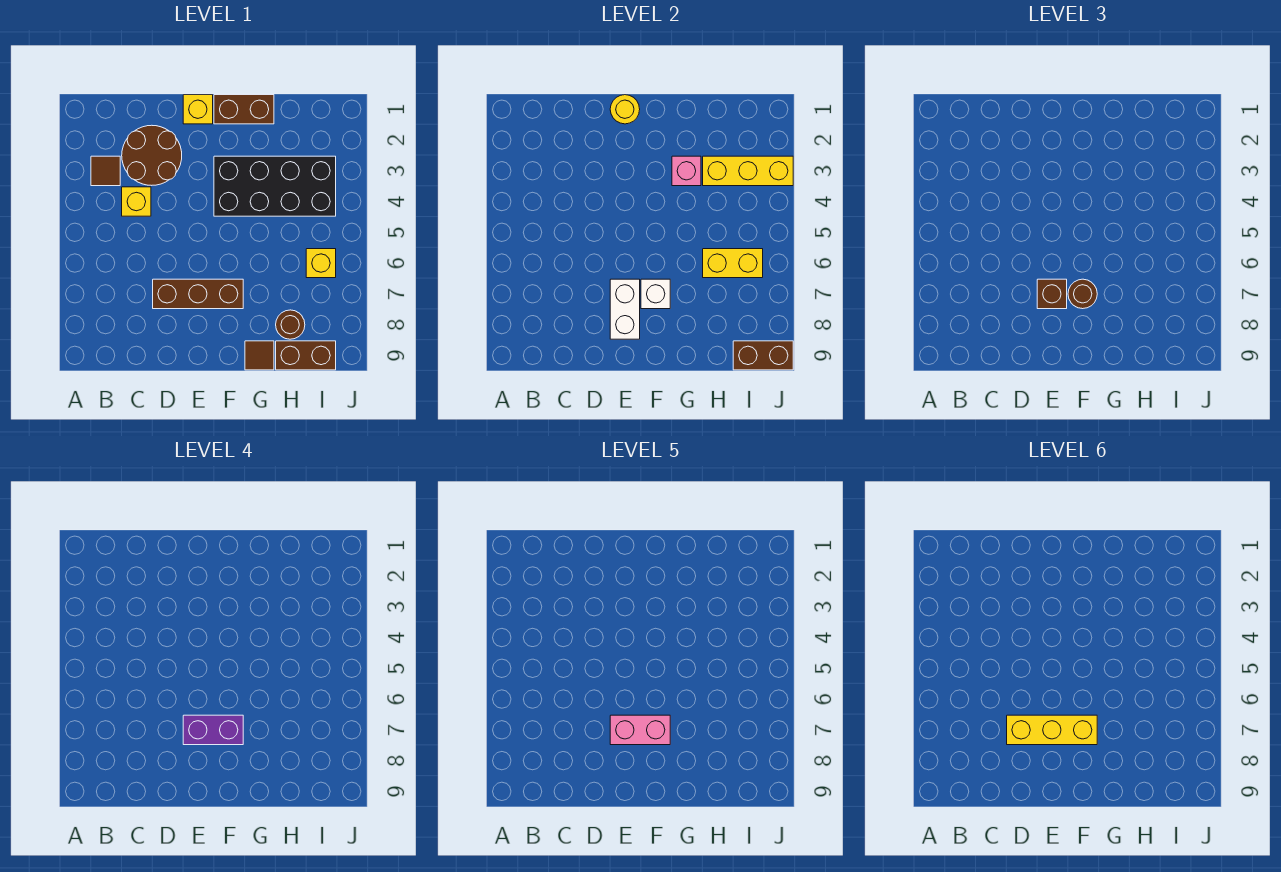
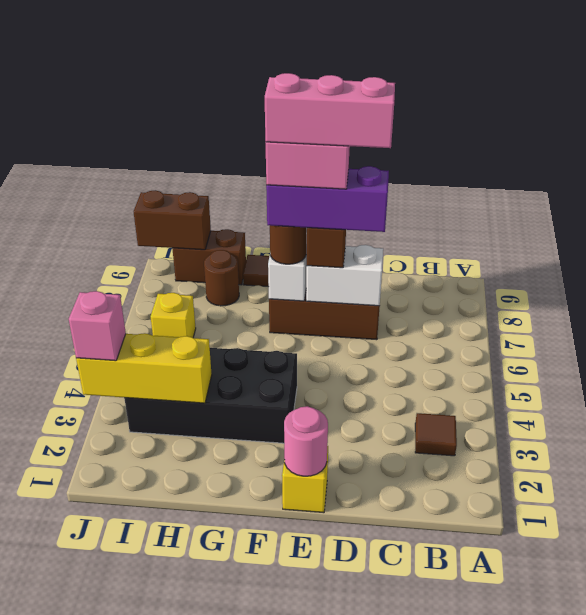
brown round brick C2:D3 level 1 -> none
yellow brick C4 level 1 -> none
yellow brick D7:F7 level 6 -> pink brick D7:F7 level 6
yellow round brick E1 level 2 -> pink round brick E1 level 2
white brick E7:E8 level 2 -> white brick D7:E7 level 2
purple brick E7:F7 level 4 -> purple brick D7:F7 level 4
brown brick F1:G1 level 1 -> none
pink brick G3 level 2 -> pink brick J3 level 3
yellow brick H6:I6 level 2 -> none

